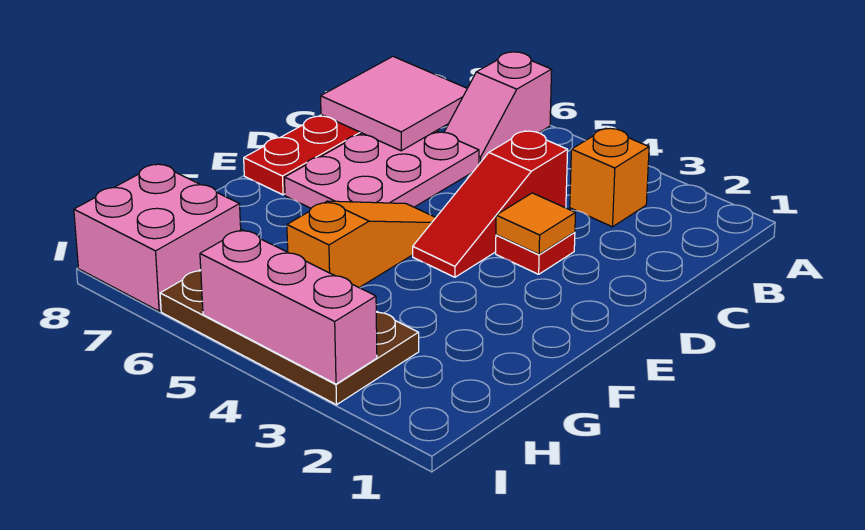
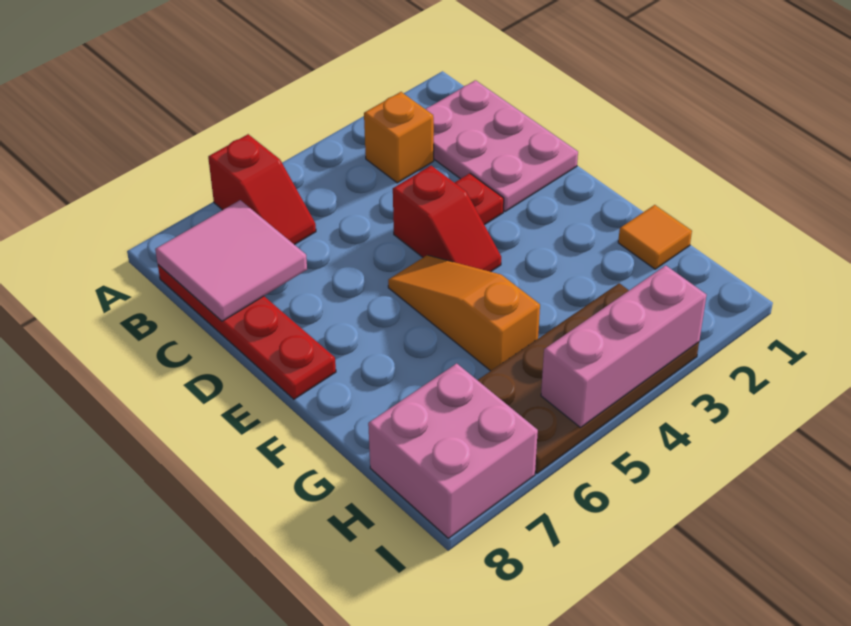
pink slope A6:B6 level 1 top A -> red slope A6:B6 level 1 top A
red slope C4:E4 level 1 top C -> red slope D4:E4 level 1 top D
pink plate C6:E7 level 1 -> pink plate B1:D2 level 1
orange tile D3 level 2 -> orange tile G1 level 1

